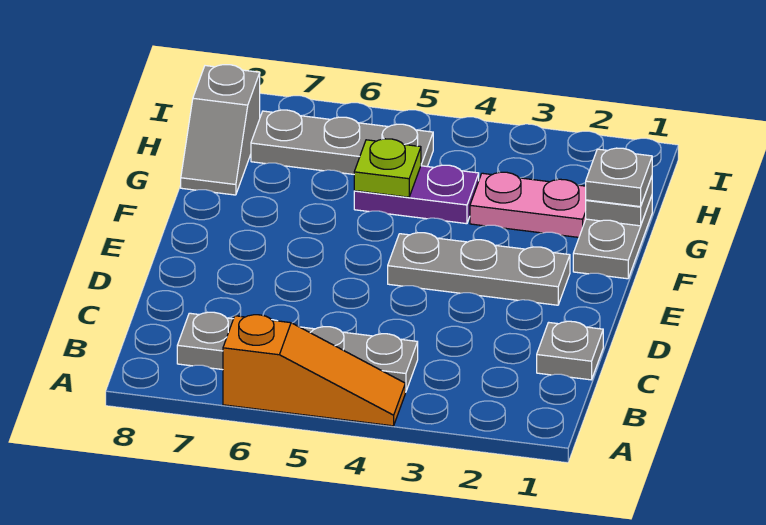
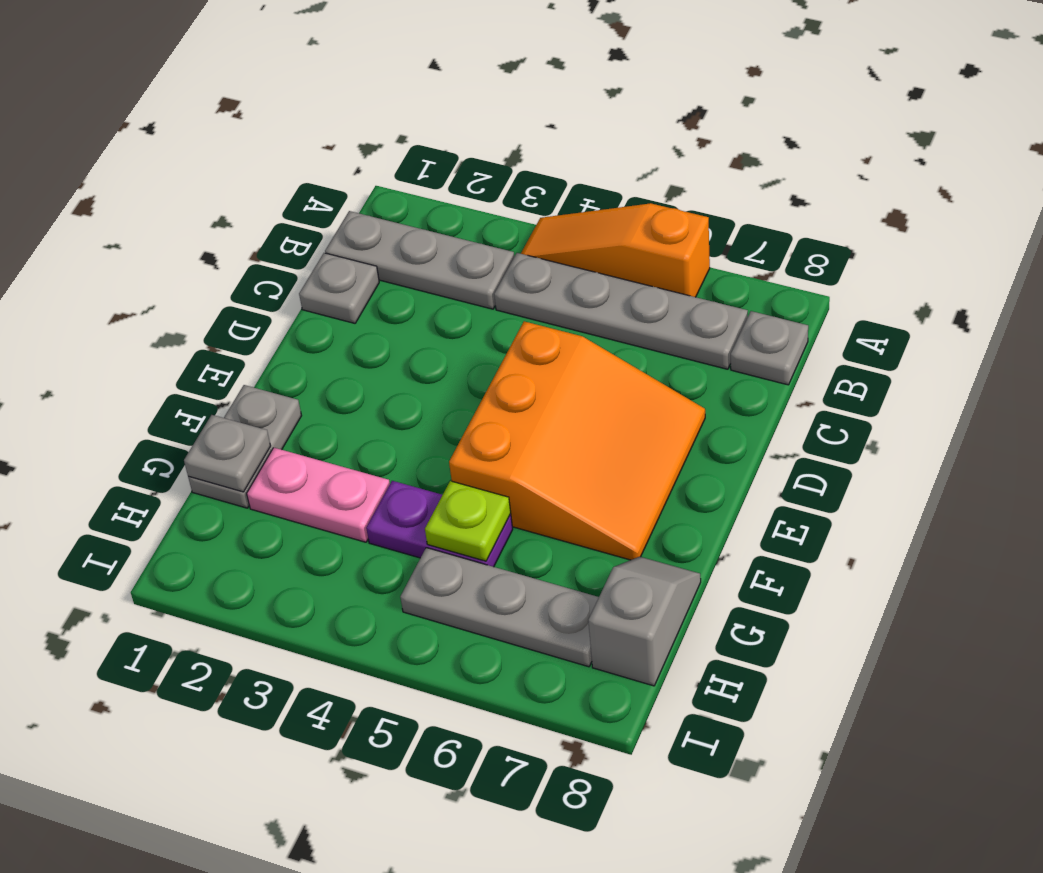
none -> orange slope D5:F7 level 1 top 5
grey plate E2:E4 level 1 -> grey plate B1:B3 level 1
grey plate G1 level 3 -> grey plate B8 level 1

